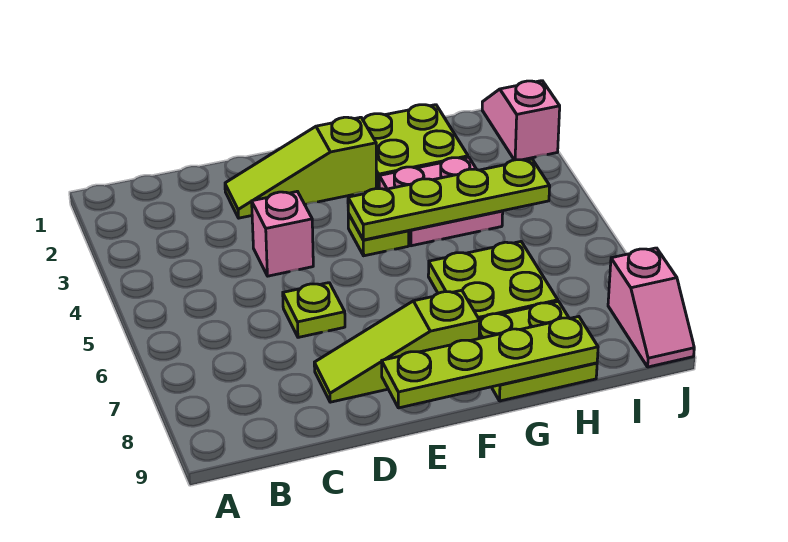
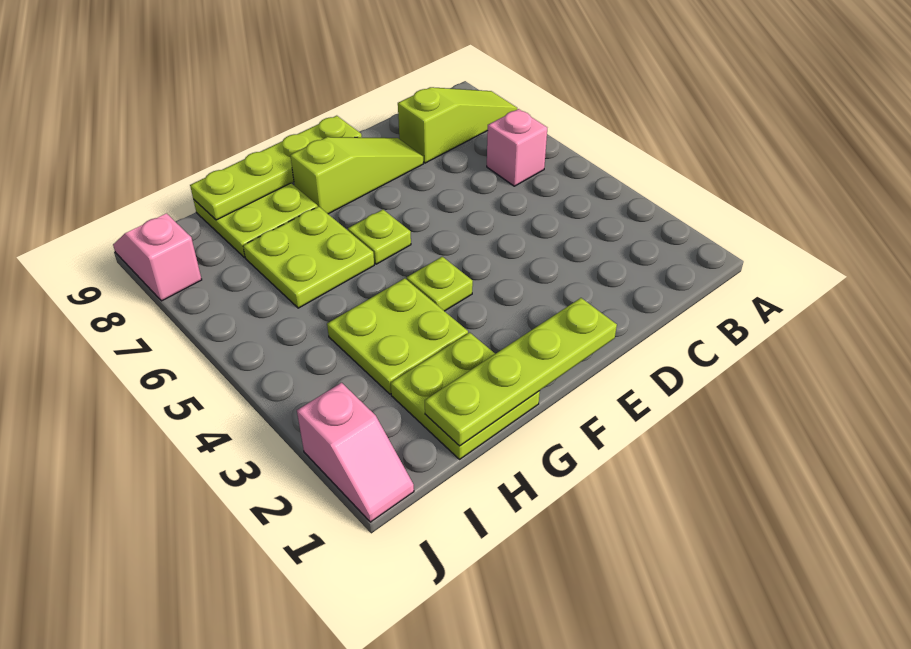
lime slope D2:F2 level 1 top F -> lime slope A8:C8 level 1 top C
pink brick D4 level 1 -> pink brick B6 level 1
lime plate D6 level 1 -> lime plate F6 level 1
lime plate F4:I4 level 2 -> lime plate E1:H1 level 2
pink plate G3:H4 level 1 -> lime plate G3:H4 level 1

